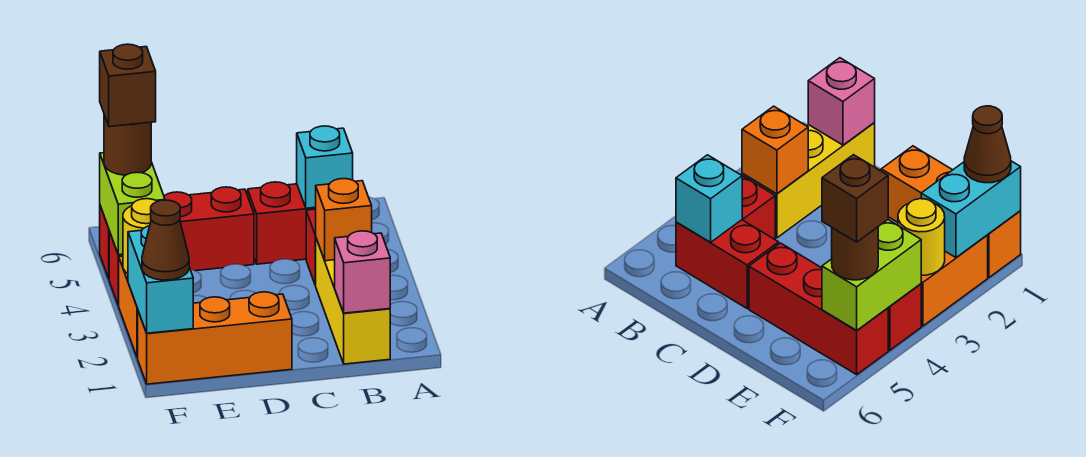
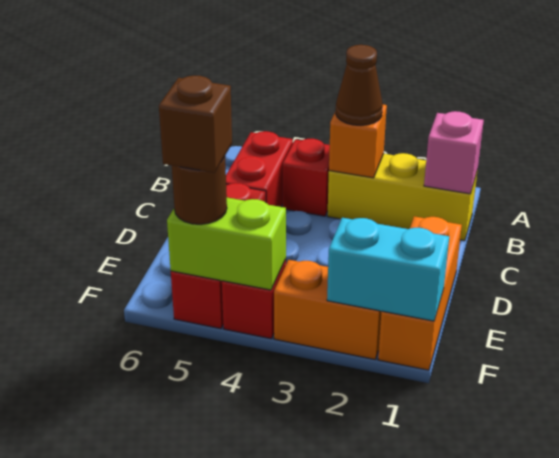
cyan brick B5 level 2 -> none
brown cone F1 level 3 -> brown cone B3 level 3
yellow round brick F3 level 2 -> none

